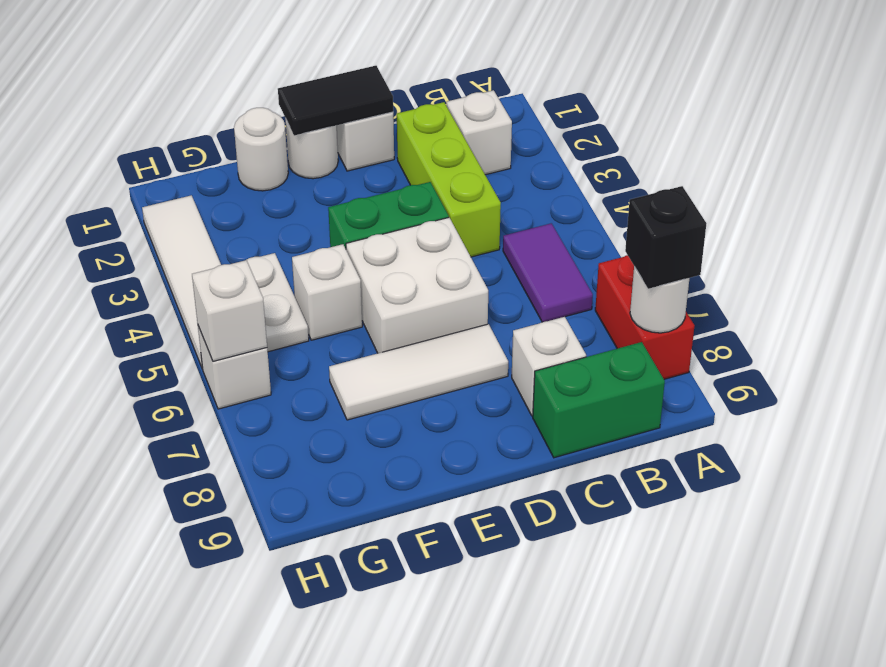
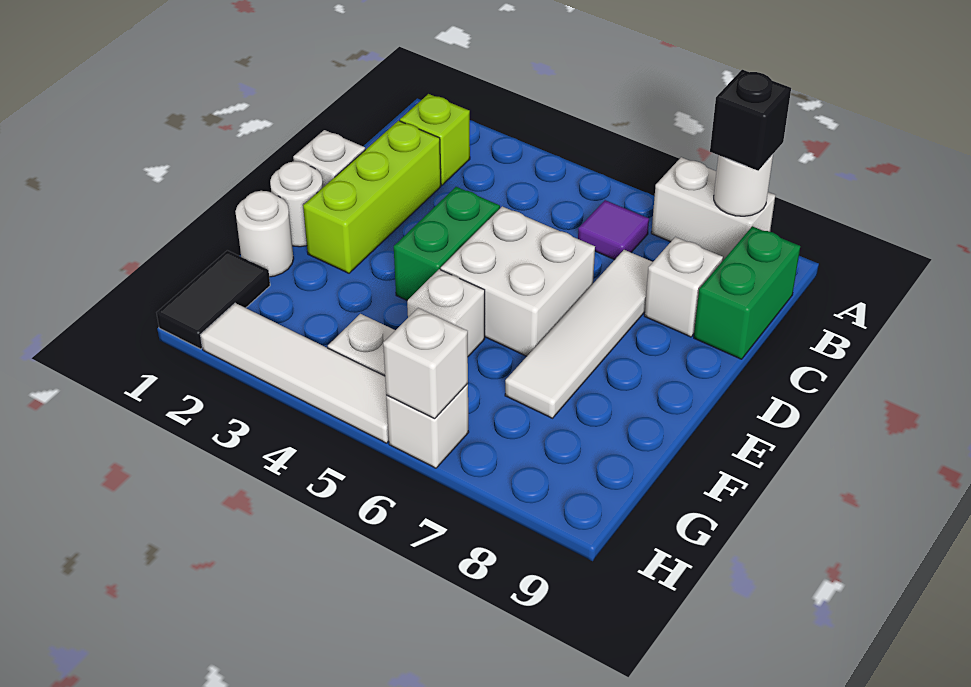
red brick A7:A8 level 1 -> white brick A7:A8 level 1
white brick B2 level 1 -> lime brick B2 level 1
purple tile B5:B6 level 1 -> purple tile B6 level 1
lime brick C2:C4 level 1 -> lime brick C2:E2 level 1
black tile D1:E1 level 2 -> black tile G1:H1 level 1
white tile D7:F7 level 1 -> white tile C7:F7 level 1

